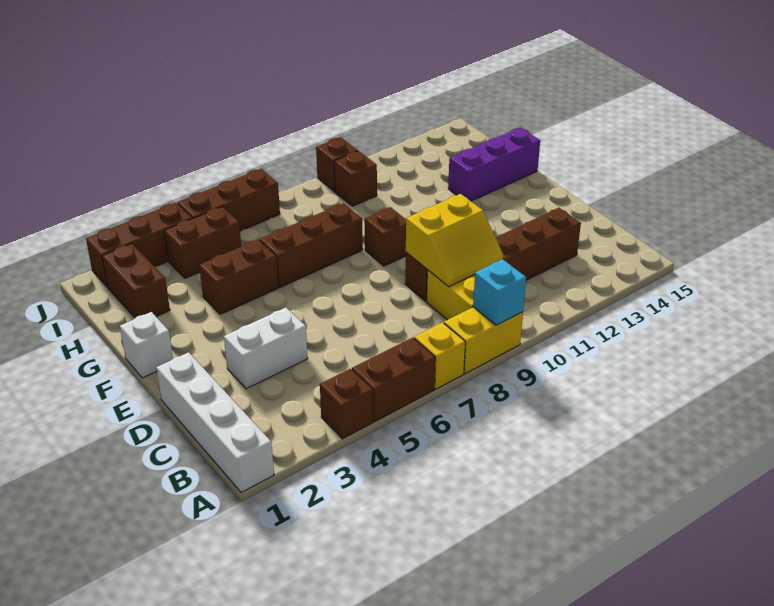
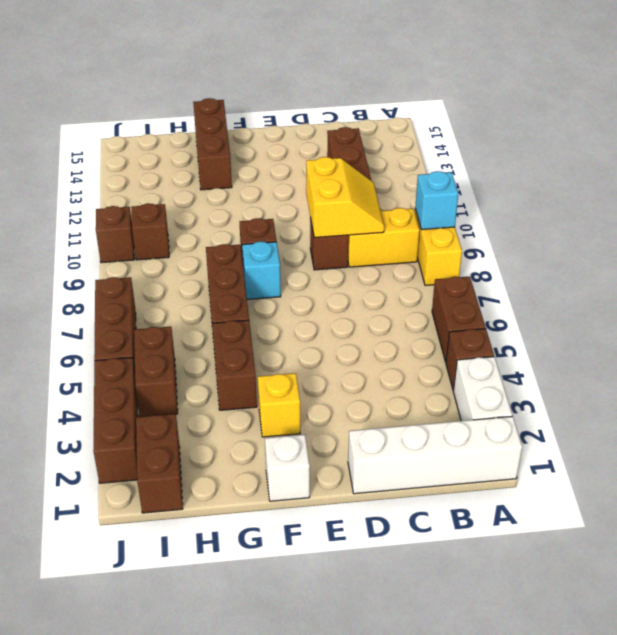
yellow brick A7 level 1 -> yellow brick F3 level 1
white brick D3:D4 level 1 -> white brick A2:A3 level 1
none -> cyan brick F8 level 1
purple brick G13:G15 level 1 -> brown brick G13:G15 level 1
brown brick H2:I2 level 1 -> brown brick I1:I2 level 1

